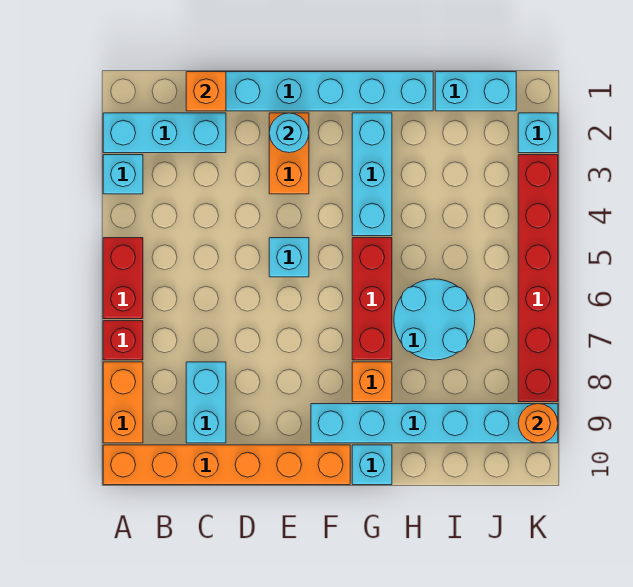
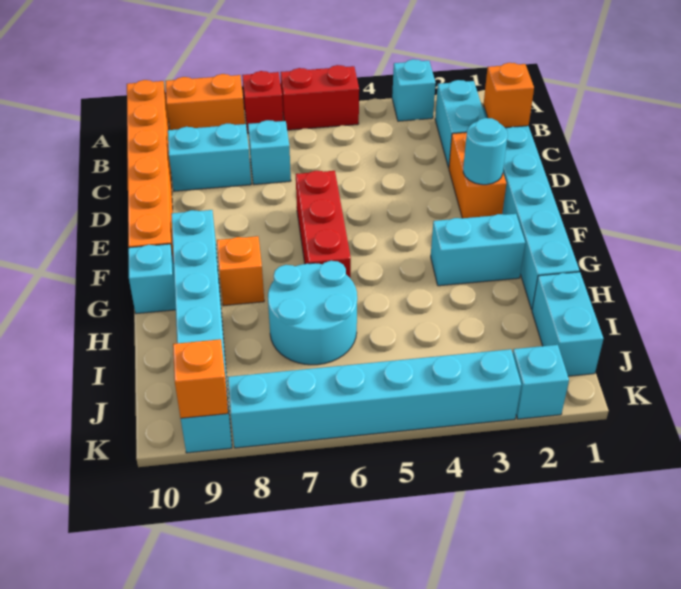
cyan brick A2:C2 level 1 -> cyan brick B2:C2 level 1
orange brick E2:E3 level 1 -> orange brick D2:E2 level 1
cyan brick E5 level 1 -> cyan brick C7 level 1
cyan brick G2:G4 level 1 -> cyan brick G2:G3 level 1
red brick G5:G7 level 1 -> red brick E6:G6 level 1
red brick K3:K8 level 1 -> cyan brick K3:K8 level 1
orange round brick K9 level 2 -> orange brick K9 level 2

